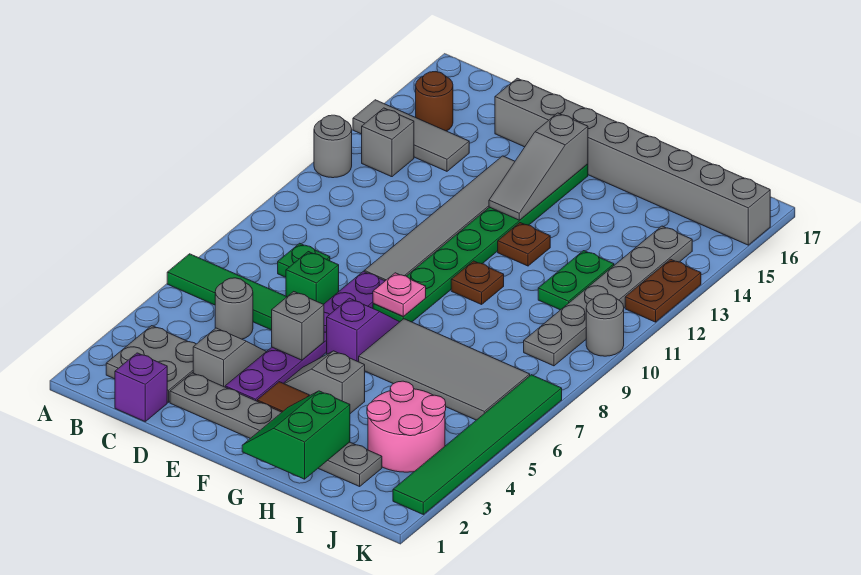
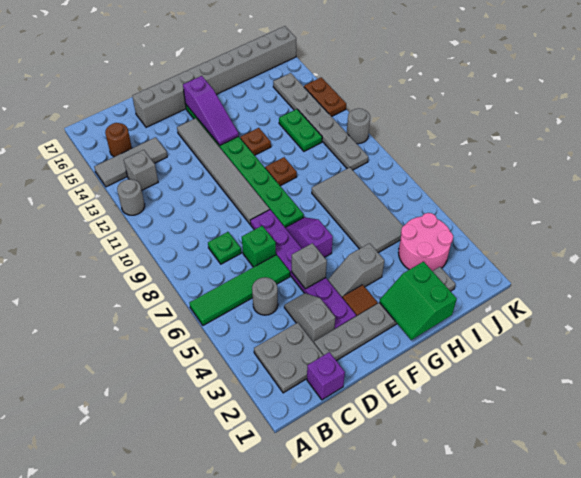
pink plate F8 level 2 -> none
grey slope F13:F15 level 2 top 15 -> purple slope F13:F15 level 2 top 15
grey tile G6:J7 level 1 -> grey tile H5:I8 level 1
green tile K2:K7 level 1 -> none

